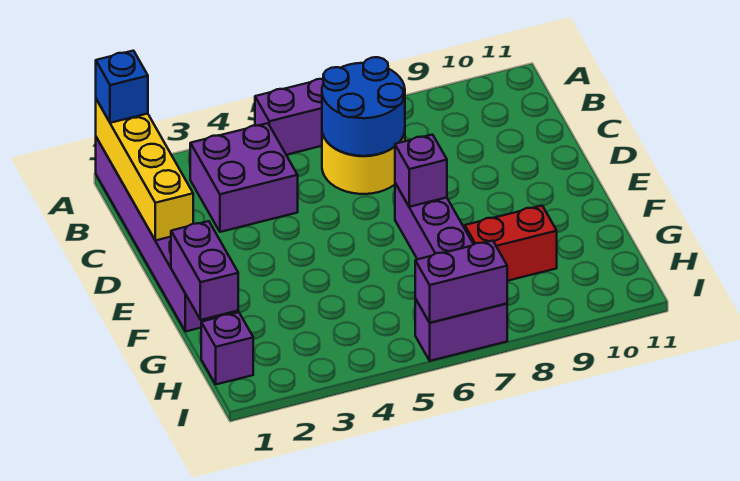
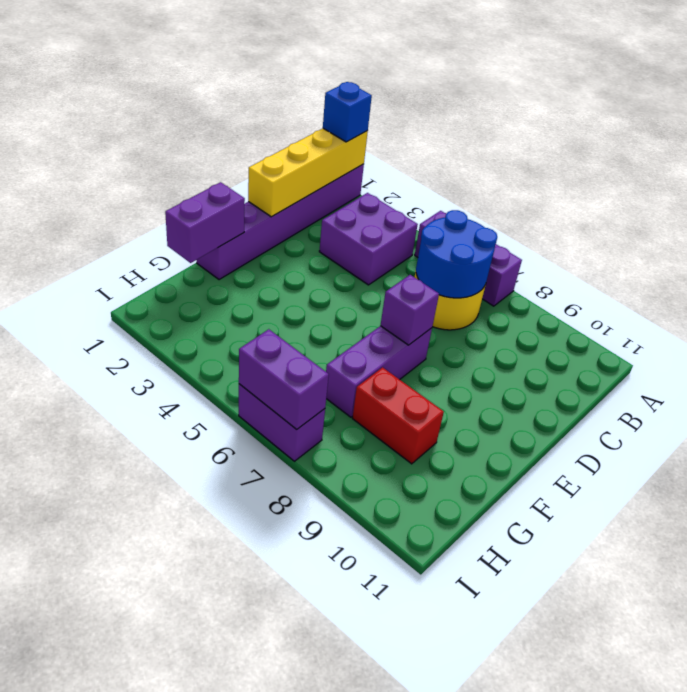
purple brick H1 level 1 -> none

